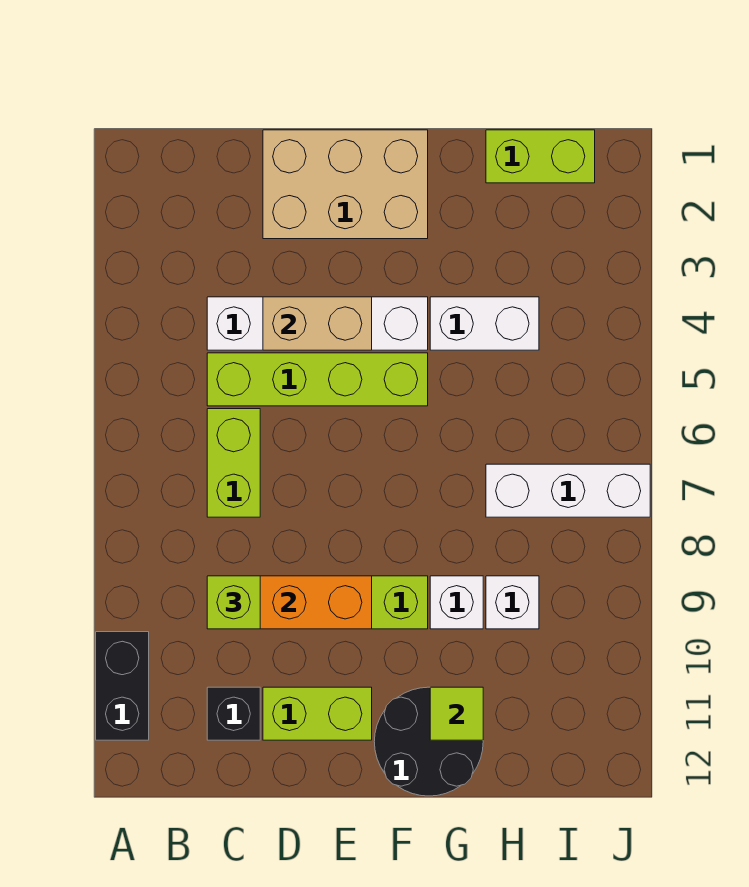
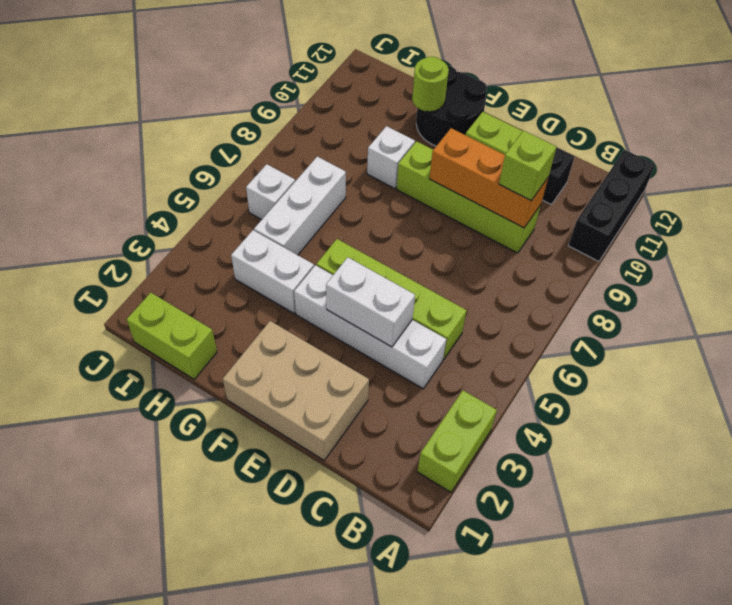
black brick A10:A11 level 1 -> black brick A10:A12 level 1
lime brick C6:C7 level 1 -> lime brick A2:A3 level 1
tan brick D4:E4 level 2 -> white brick D4:E4 level 2
lime tile G11 level 2 -> lime round brick G11 level 2
white brick H7:J7 level 1 -> white brick H5:H7 level 1
white brick H9 level 1 -> white brick I6 level 1

